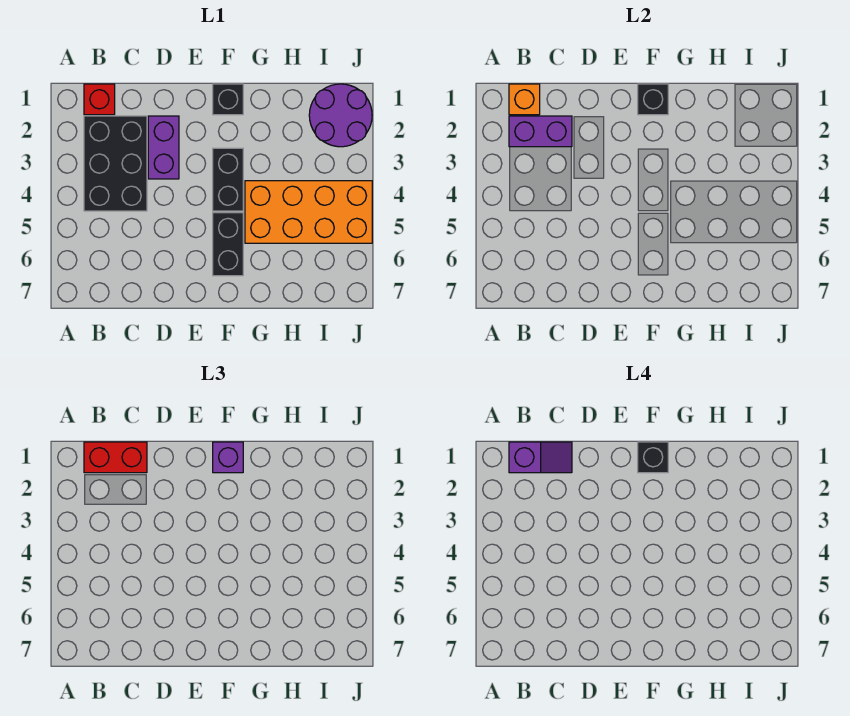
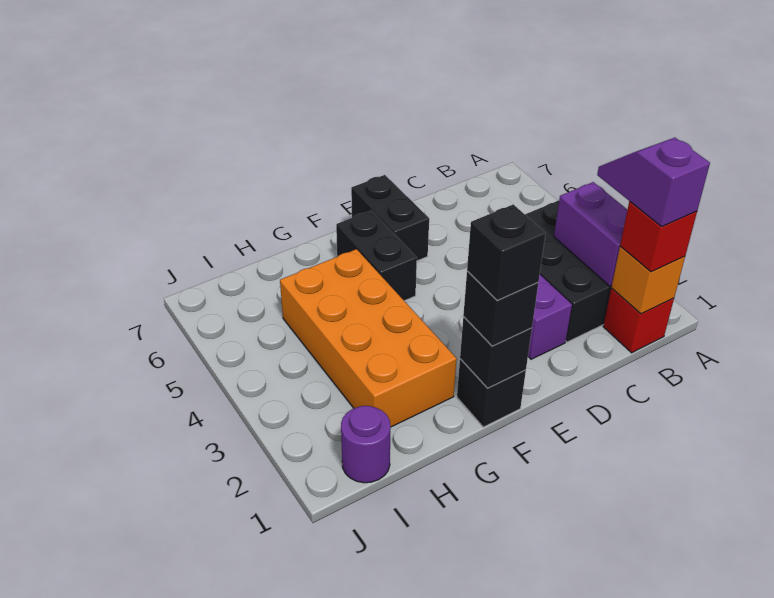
red brick B1:C1 level 3 -> red brick B1 level 3
purple slope B1:C1 level 4 top B -> purple slope B1:B2 level 4 top 1
purple brick B2:C2 level 2 -> purple brick B2:B3 level 2
purple brick F1 level 3 -> black brick F1 level 3
black brick F3:F4 level 1 -> black brick E6:E7 level 1
orange brick G4:J5 level 1 -> orange brick G2:H5 level 1
purple round brick I1:J2 level 1 -> purple round brick I1 level 1

